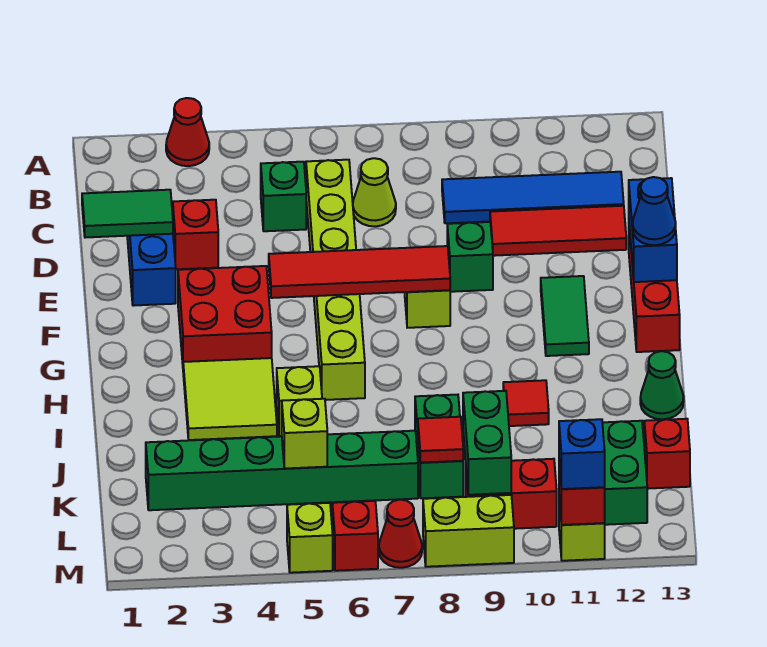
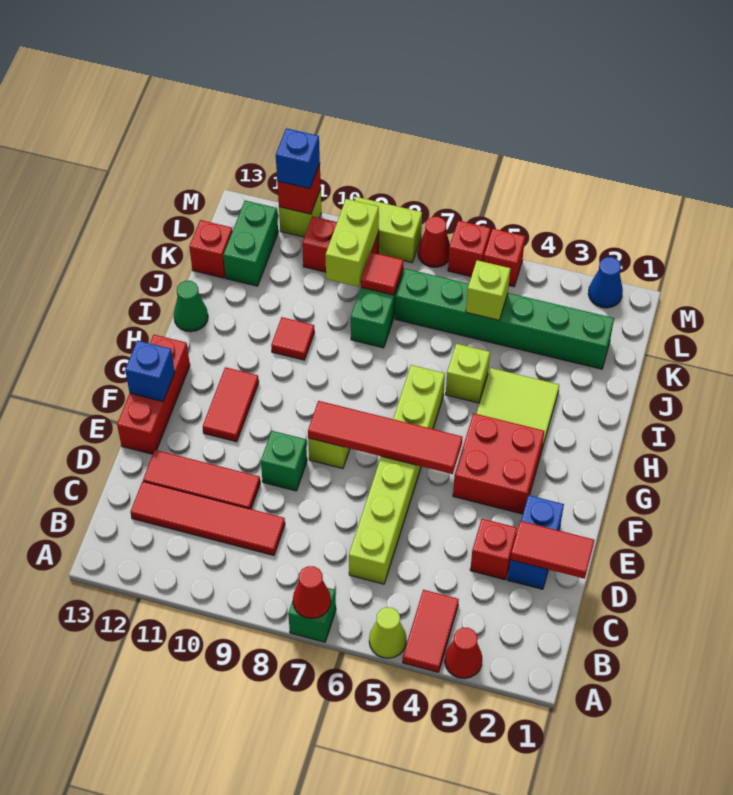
none -> red tile A4:B4 level 1
none -> red cone A7 level 2
green brick C5 level 1 -> green brick A7 level 1
lime cone C7 level 1 -> lime cone A5 level 1
blue tile C9:C12 level 1 -> red tile C9:C12 level 1
green tile D1:D2 level 2 -> red tile D1:D2 level 2
blue brick E13:F13 level 2 -> blue brick F13 level 2
green tile F11:G11 level 1 -> red tile F11:G11 level 1
blue cone F13 level 3 -> blue cone M2 level 1
green brick K9:L9 level 2 -> lime brick K9:L9 level 2
lime brick M5 level 1 -> red brick M5 level 1

